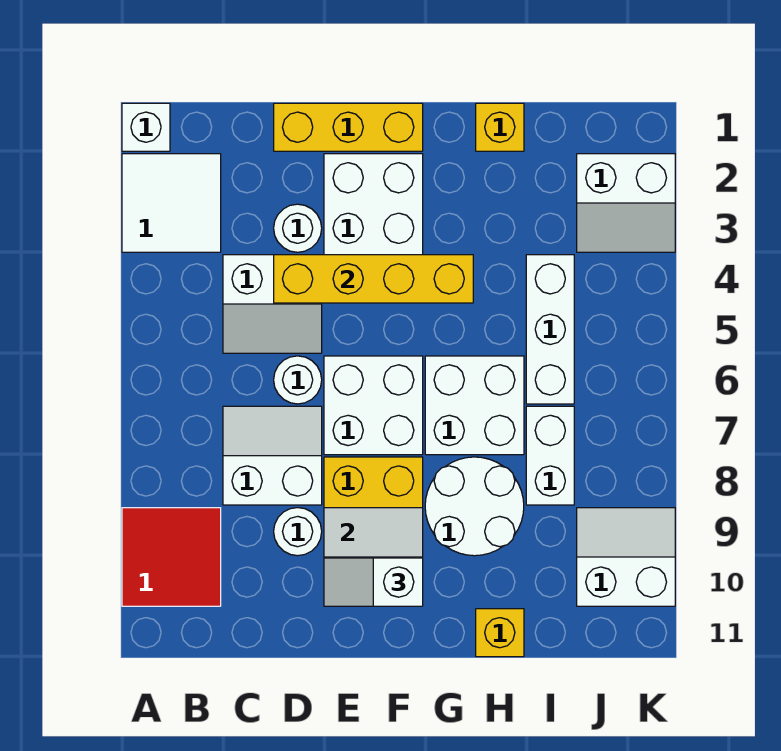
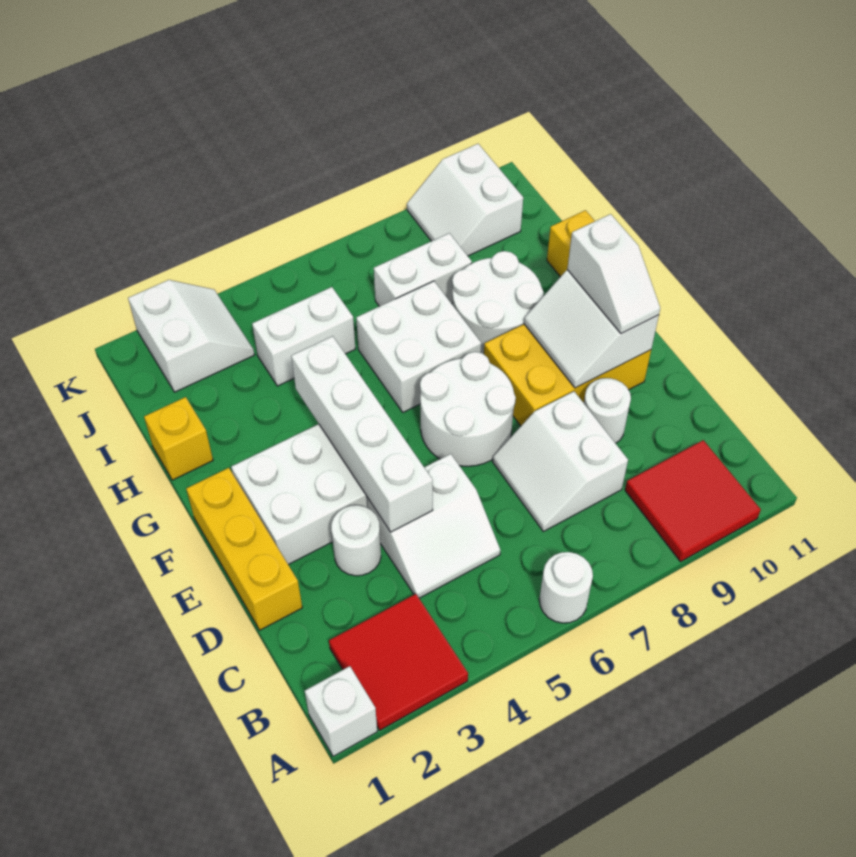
white tile A2:B3 level 1 -> red tile A2:B3 level 1
white slope C4:D5 level 1 top 4 -> white slope C4:D5 level 1 top D
yellow brick D4:G4 level 2 -> white brick D4:G4 level 2
white round brick D6 level 1 -> white round brick A6 level 1
white brick E6:F7 level 1 -> white round brick E6:F7 level 1
white brick I4:I6 level 1 -> white brick I4:I5 level 1

